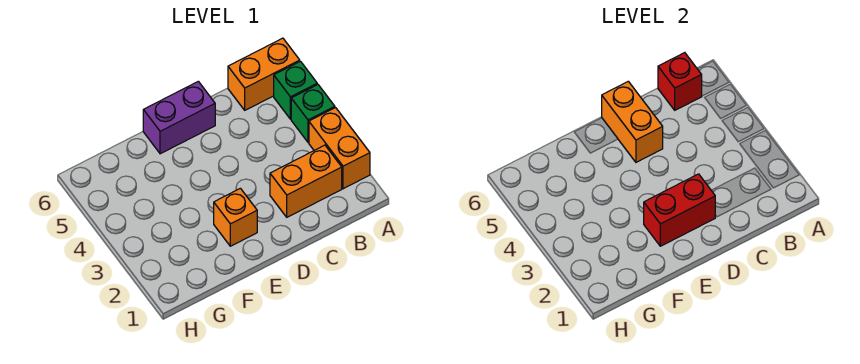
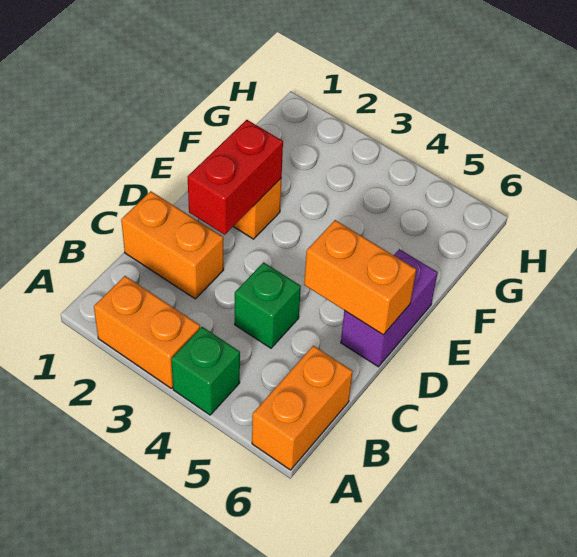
green brick A5 level 1 -> green brick C4 level 1
orange brick B2:C2 level 1 -> orange brick C1:C2 level 1
red brick B6 level 2 -> none

